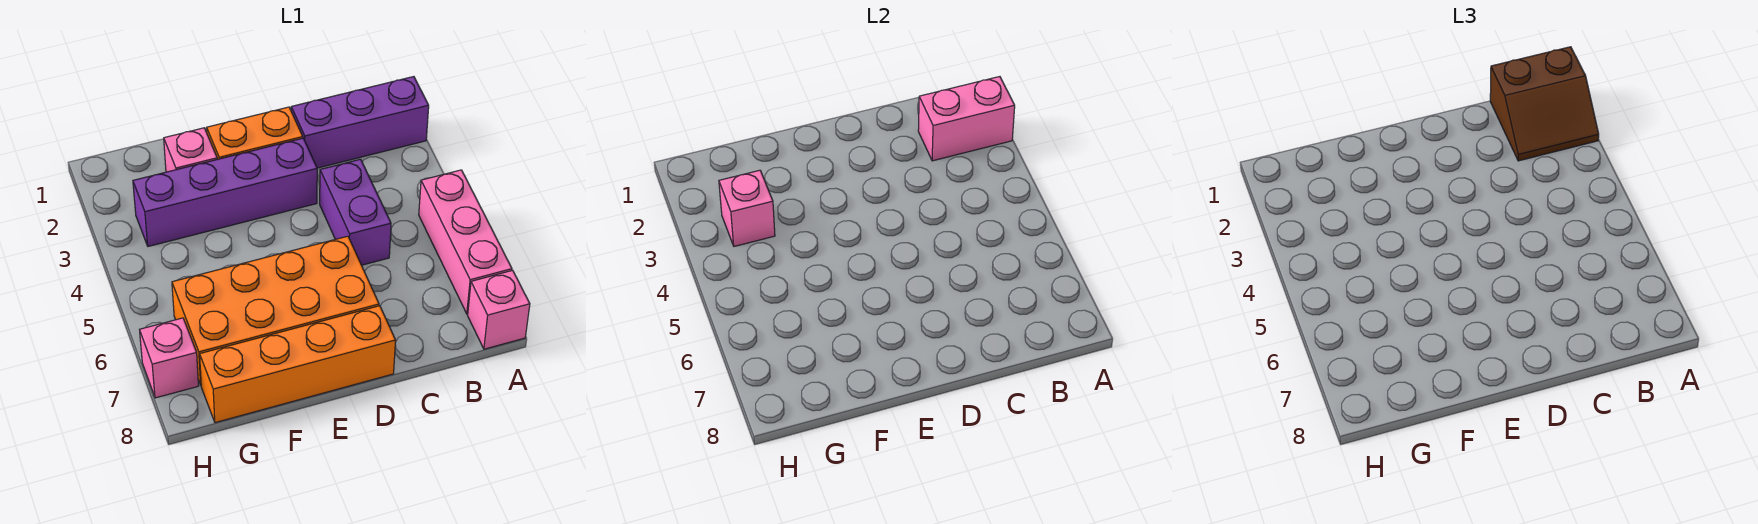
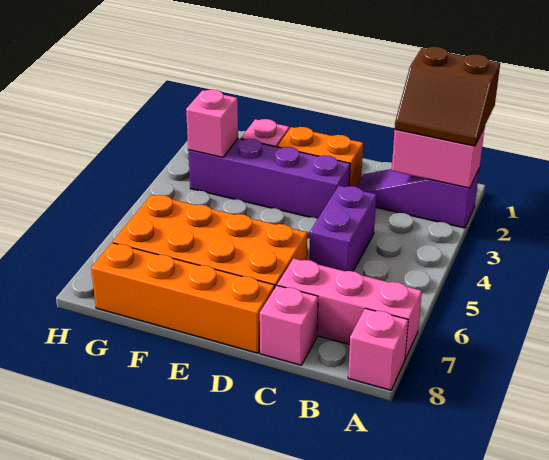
purple brick A2:C2 level 1 -> purple slope A2:C2 level 1 top A
pink brick A5:A7 level 1 -> pink brick A7:C7 level 1
pink brick H7 level 1 -> pink brick C8 level 1

